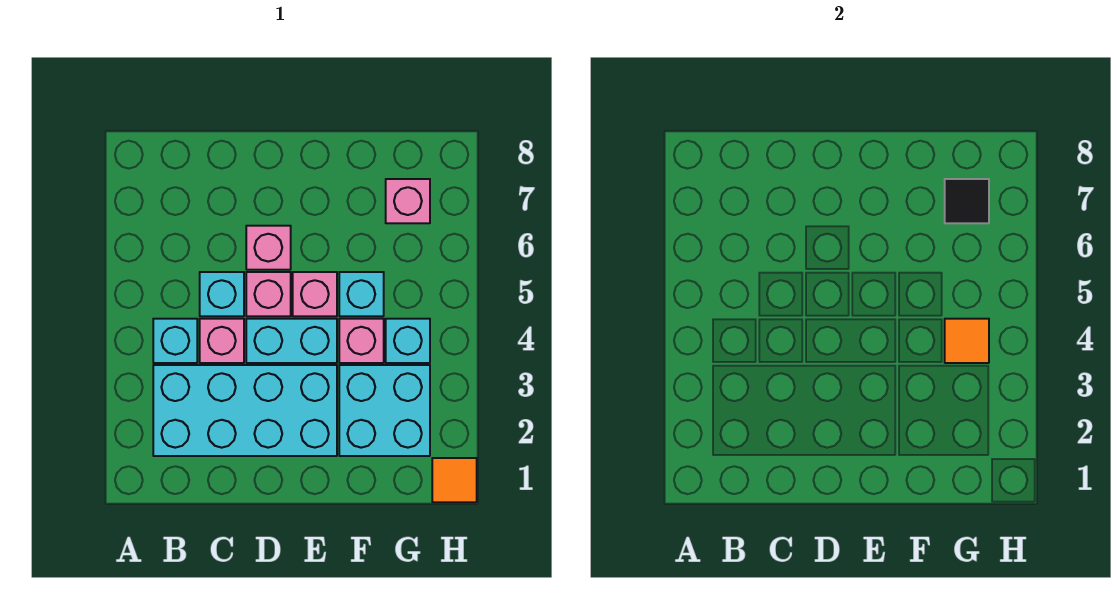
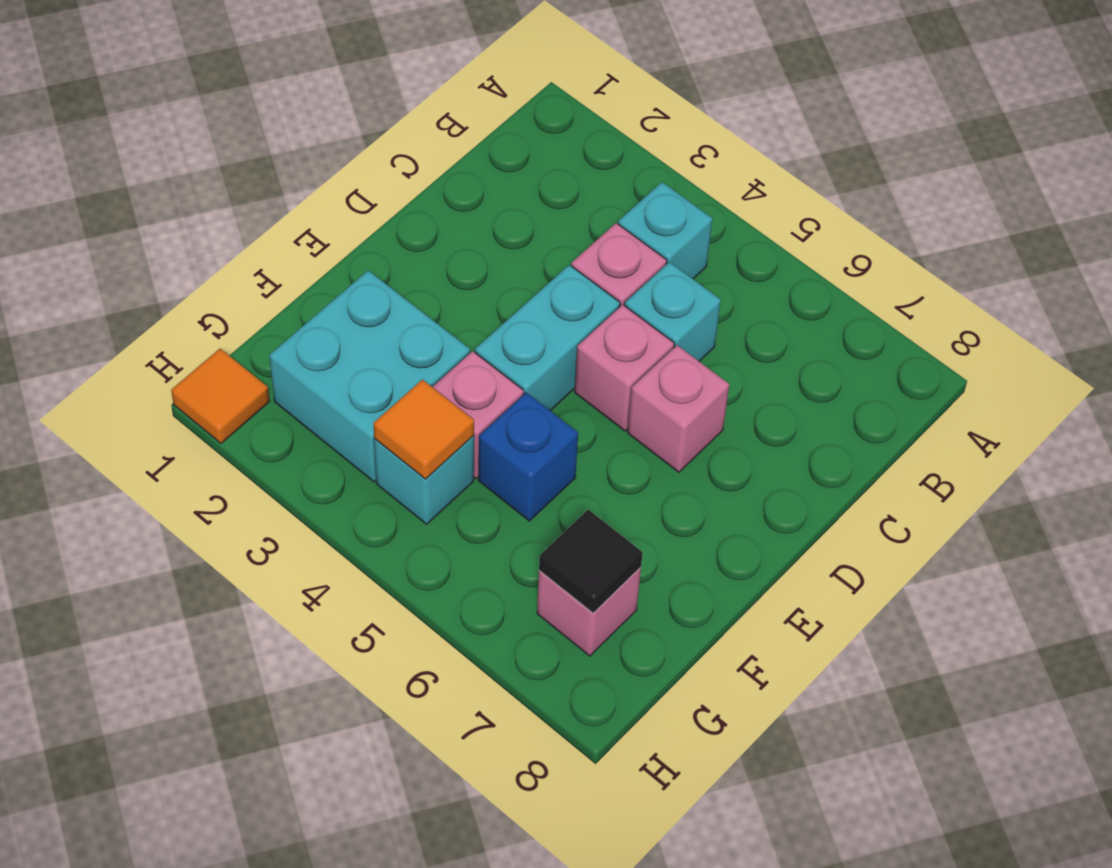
cyan brick B2:E3 level 1 -> none
pink brick E5 level 1 -> none
cyan brick F5 level 1 -> blue brick F5 level 1

